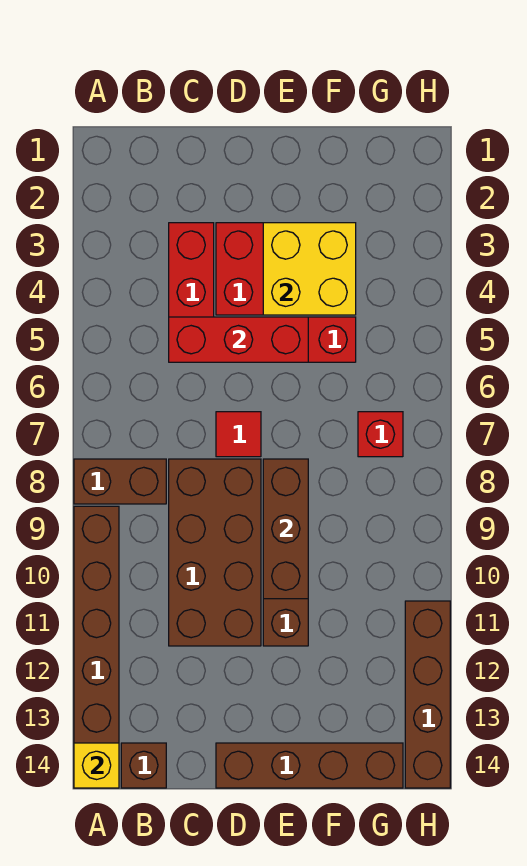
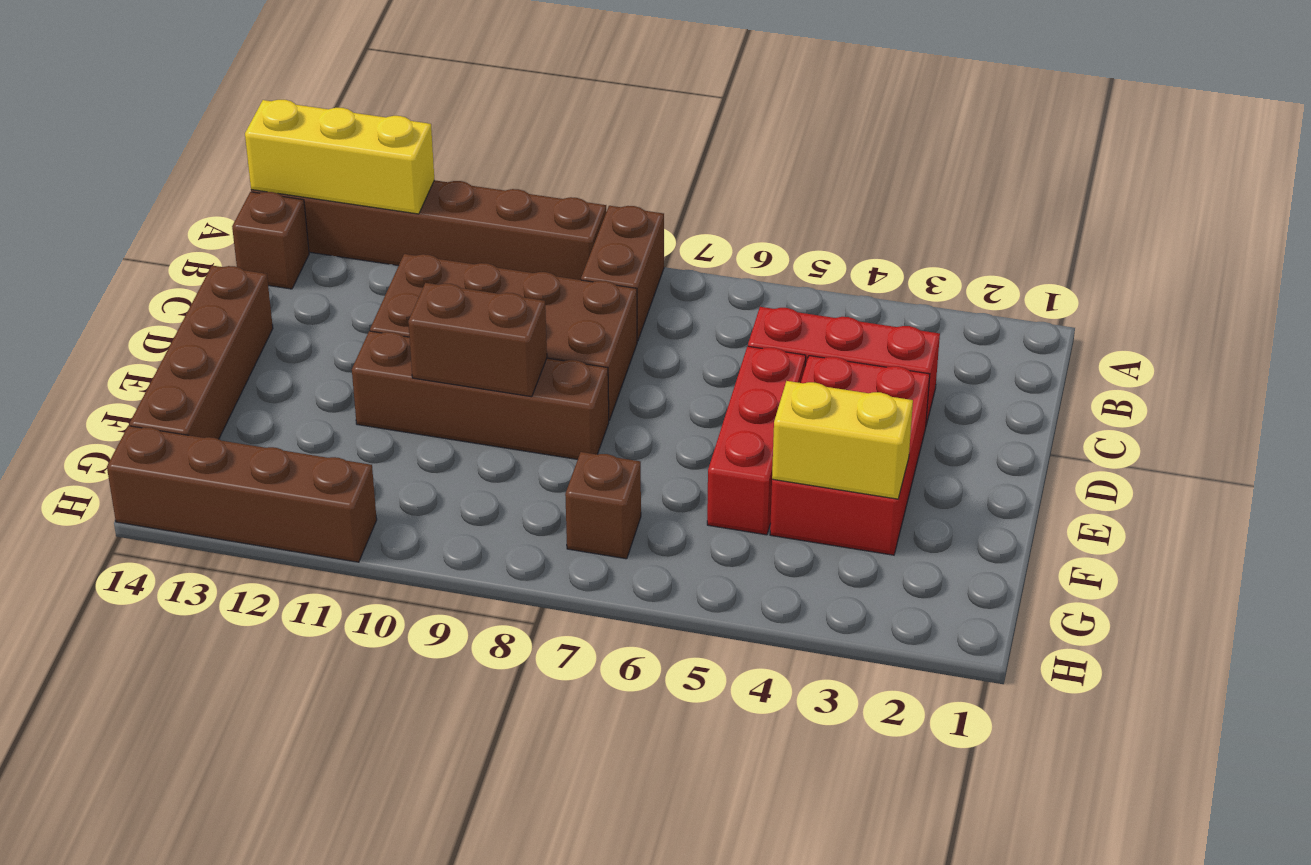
yellow brick A14 level 2 -> yellow brick A12:A14 level 2
red brick C5:E5 level 2 -> none
red tile D7 level 1 -> none
yellow brick E3:F4 level 2 -> yellow brick F3:F4 level 2
brown brick E8:E10 level 2 -> brown brick E9:E10 level 2
red brick G7 level 1 -> brown brick G7 level 1

